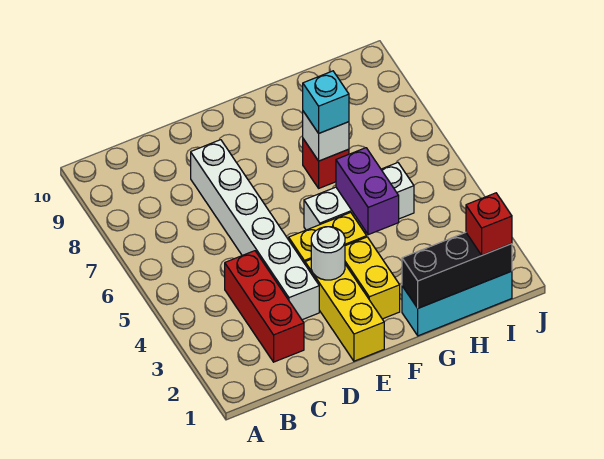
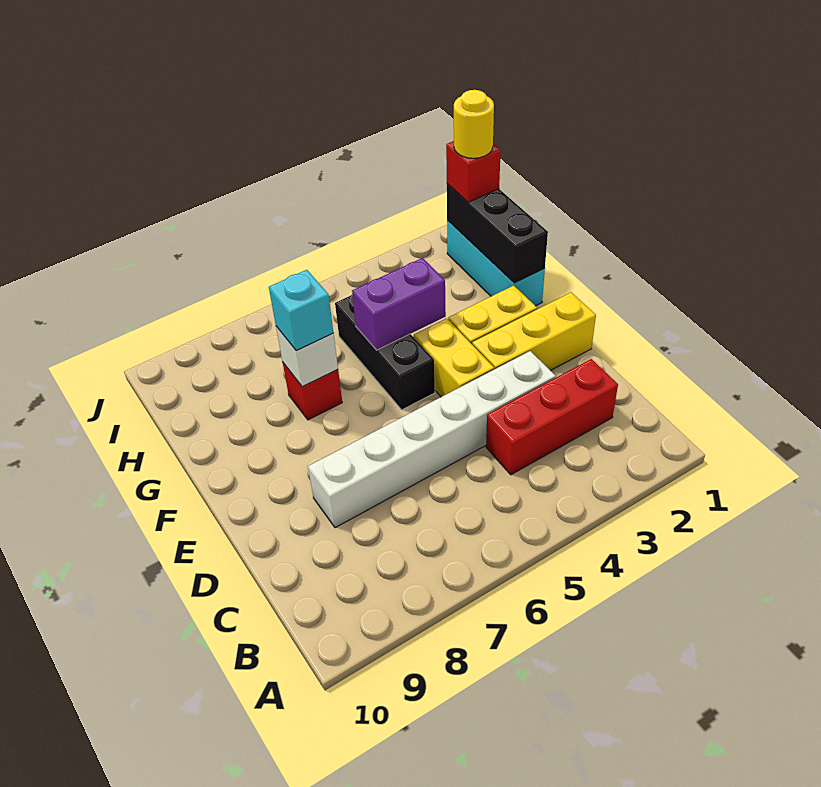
white round brick E3 level 2 -> none
white brick F5:H5 level 1 -> black brick F5:H5 level 1
none -> yellow round brick I1 level 4

